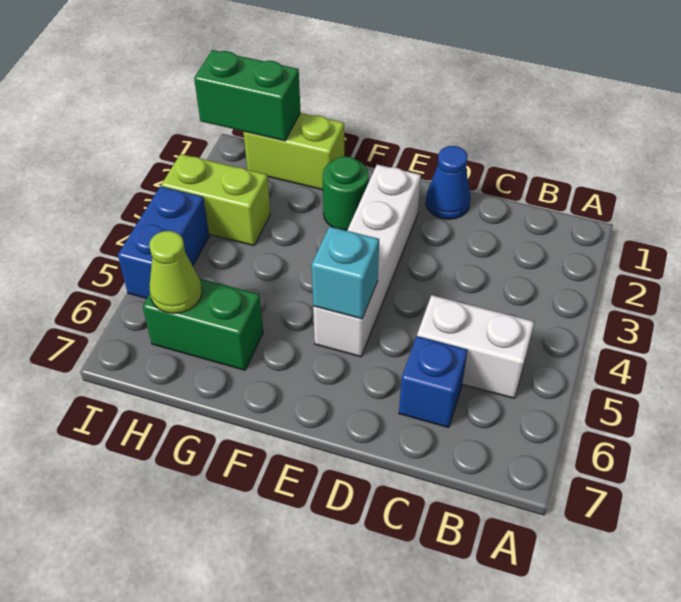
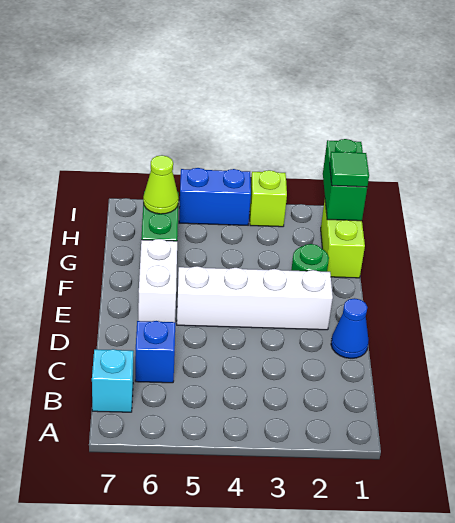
white brick B5:C5 level 1 -> white brick E6:F6 level 1
cyan brick E5 level 2 -> cyan brick B7 level 1
none -> green tile H1 level 3
lime brick H3:I3 level 1 -> lime brick I3 level 1

